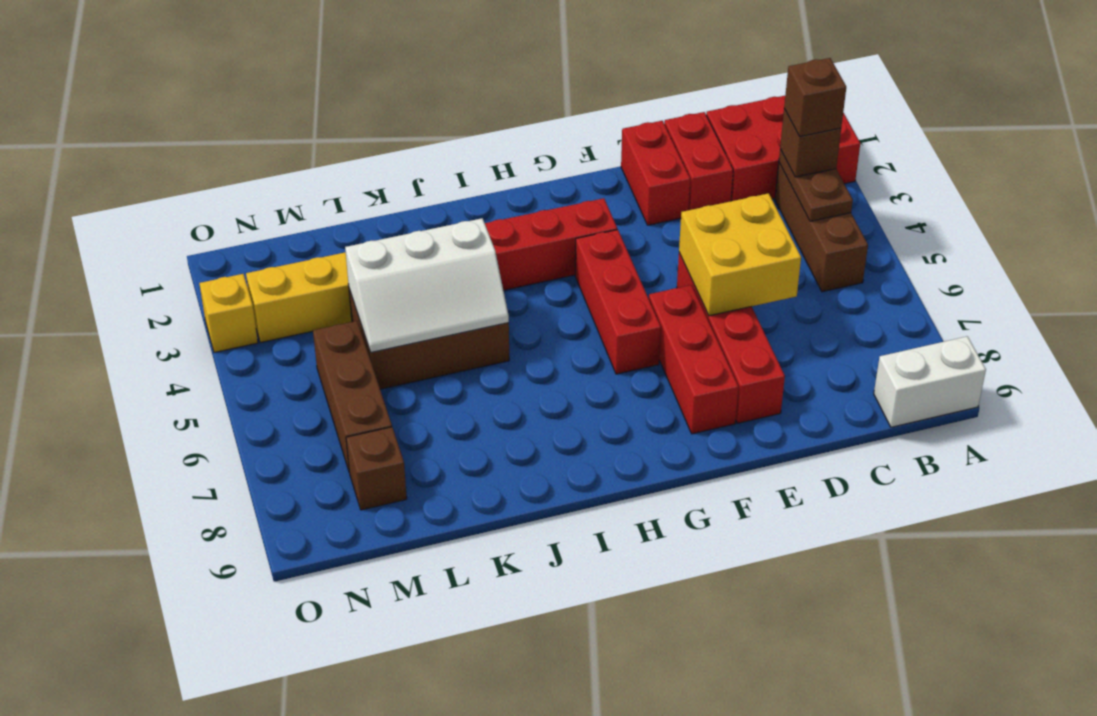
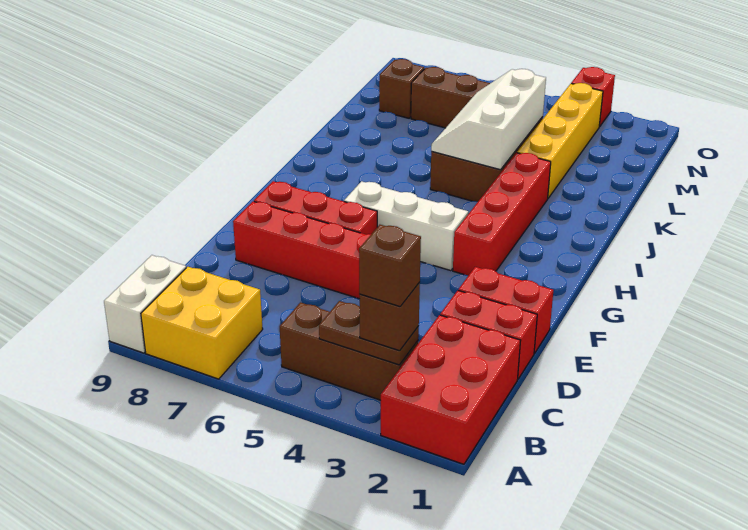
yellow brick D5:E6 level 2 -> yellow brick A7:B8 level 1
red brick G4:G6 level 1 -> white brick G4:G6 level 1
yellow brick O3 level 1 -> red brick O3 level 1

